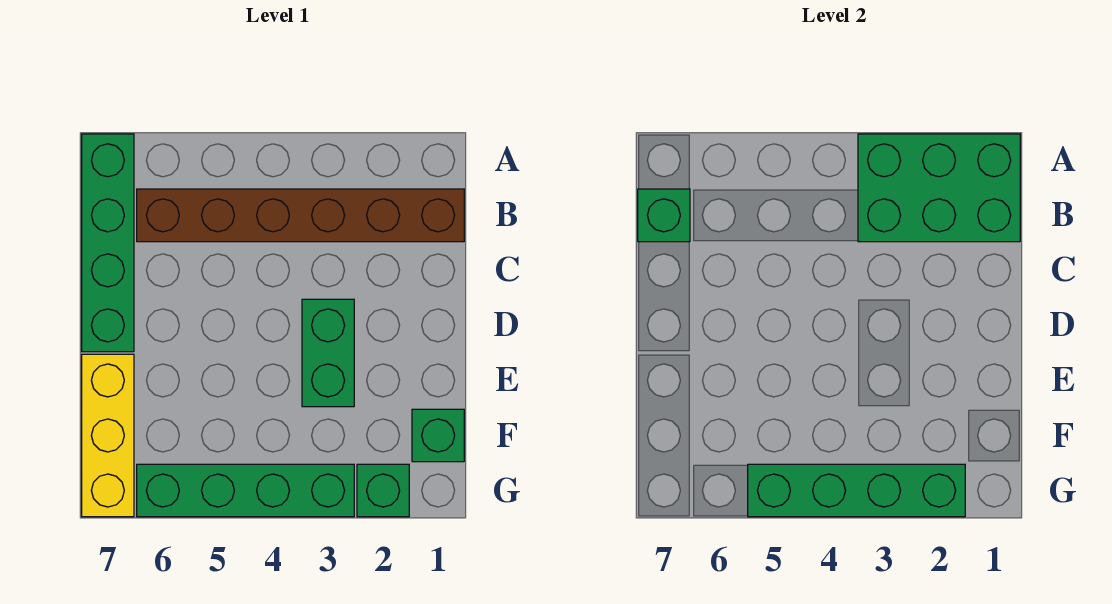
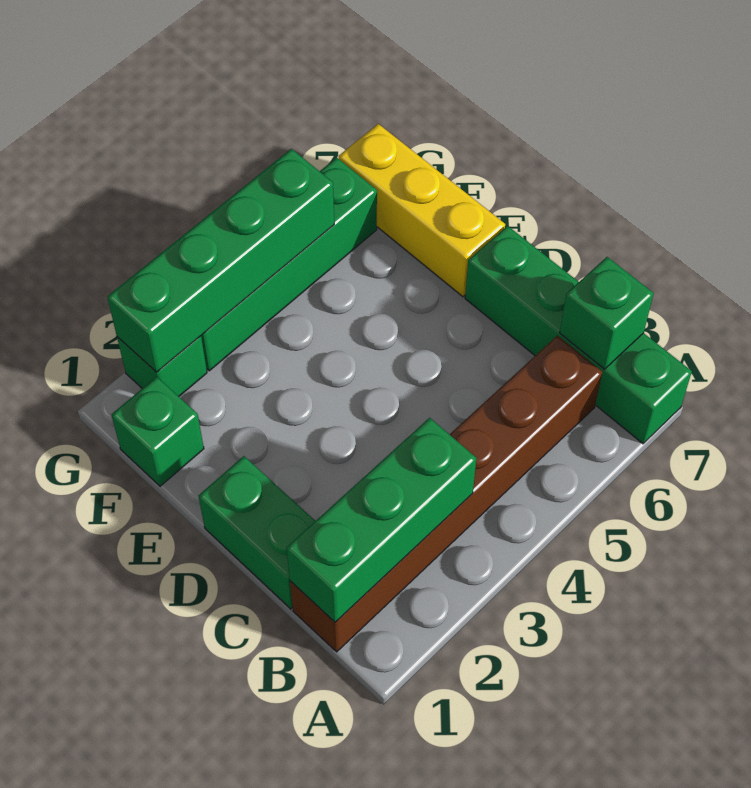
green brick A1:B3 level 2 -> green brick B1:B3 level 2
green brick D3:E3 level 1 -> green brick C1:D1 level 1

